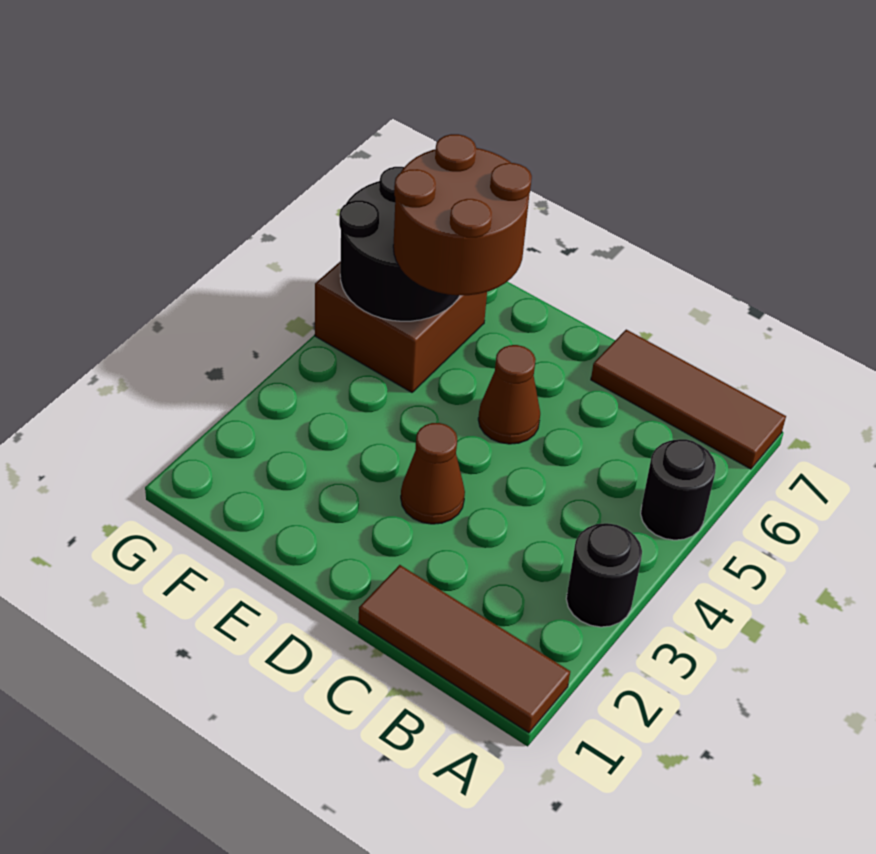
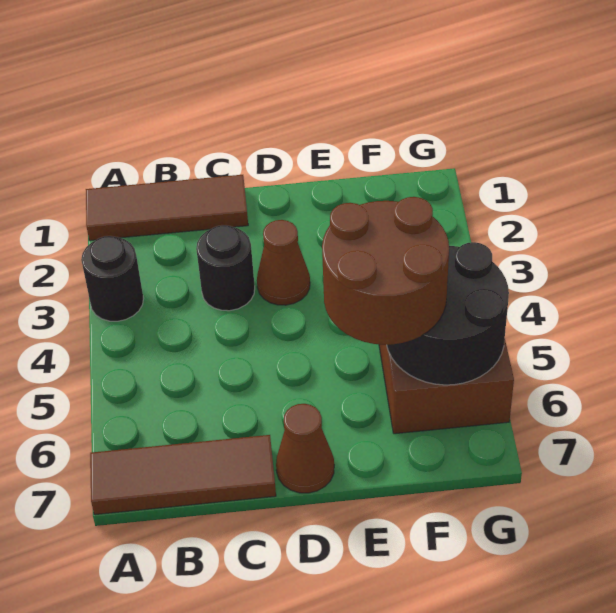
black round brick A5 level 1 -> black round brick C3 level 1
brown cone D5 level 1 -> brown cone D7 level 1

